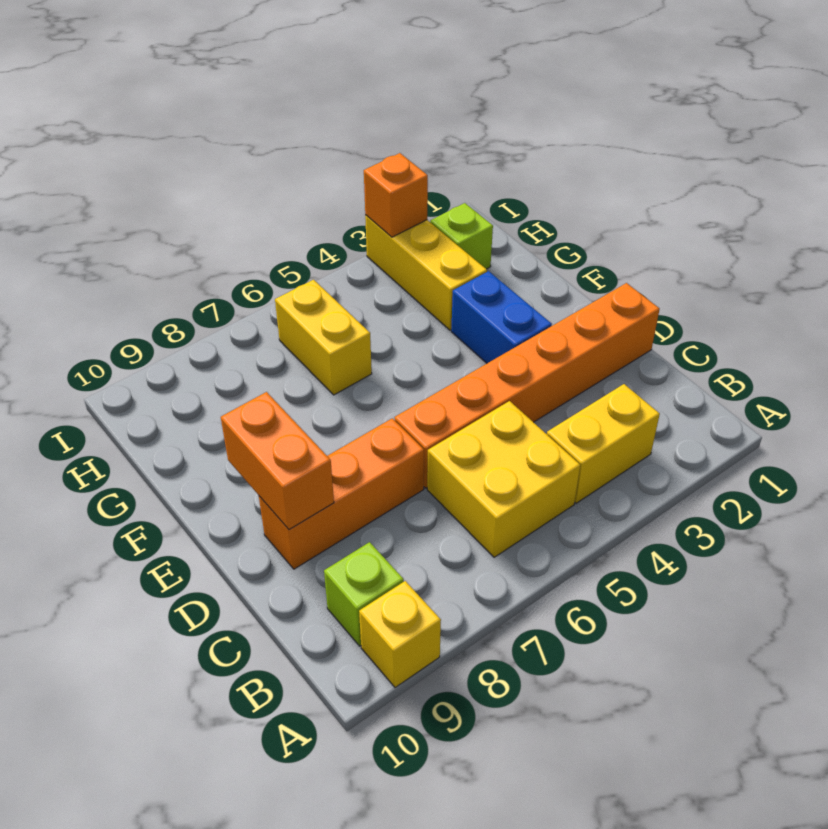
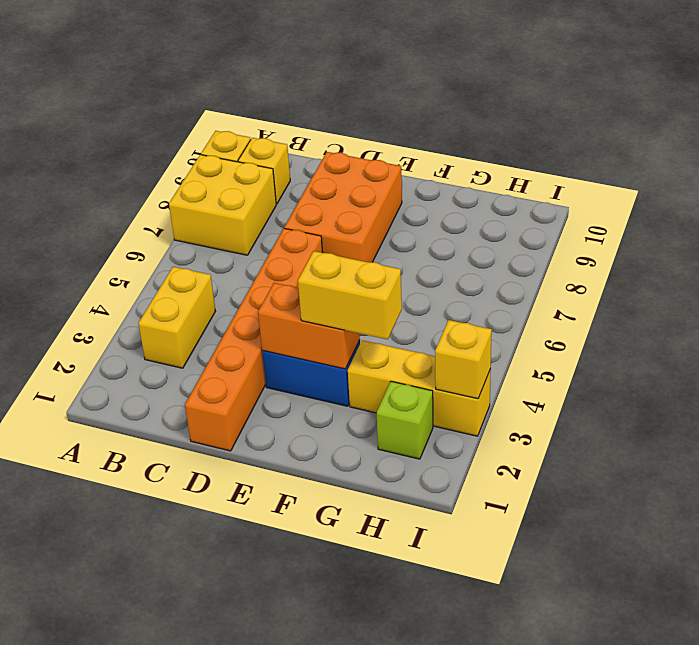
yellow brick B5:C6 level 1 -> yellow brick A7:B8 level 1
lime brick B9 level 1 -> yellow brick B9 level 1
orange brick D7:D9 level 1 -> orange brick D7:E9 level 1
orange brick D9:E9 level 2 -> orange brick E3:F3 level 2
yellow brick G6:H6 level 1 -> yellow brick F3:G3 level 3
orange brick I3 level 2 -> yellow brick I3 level 2

